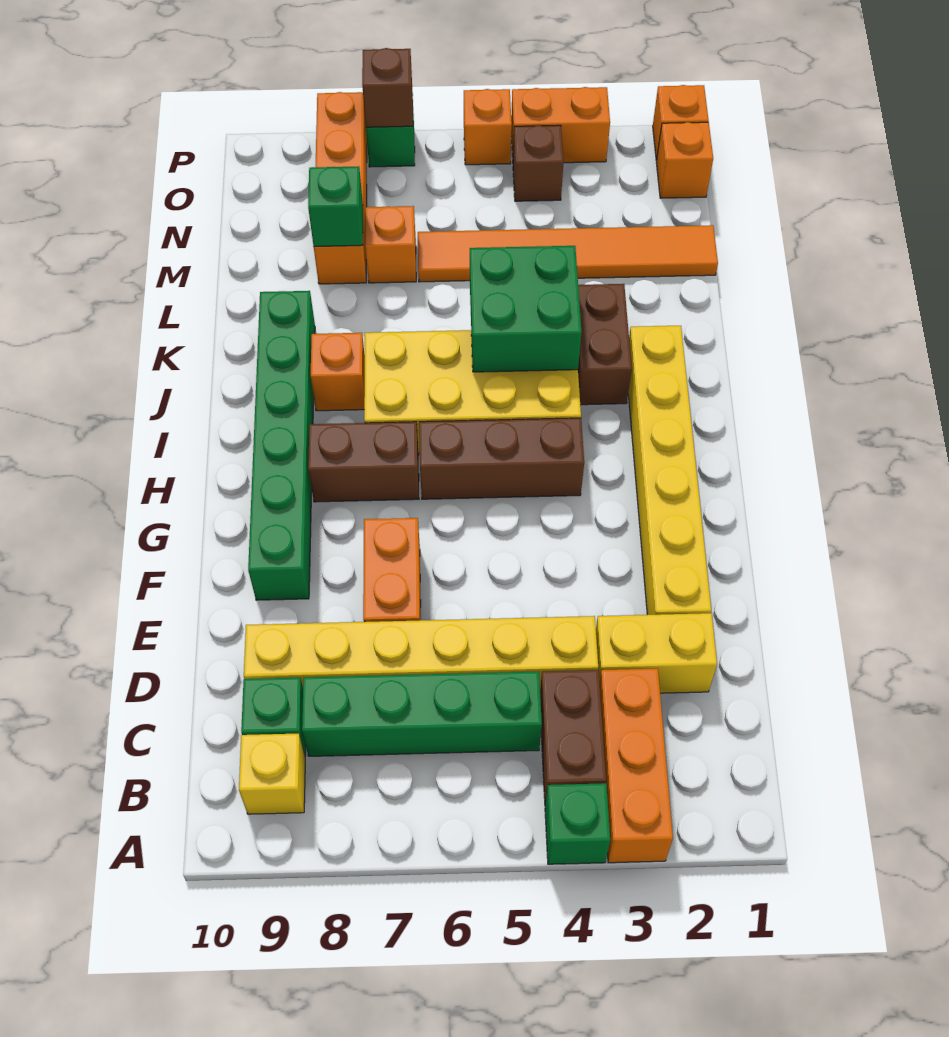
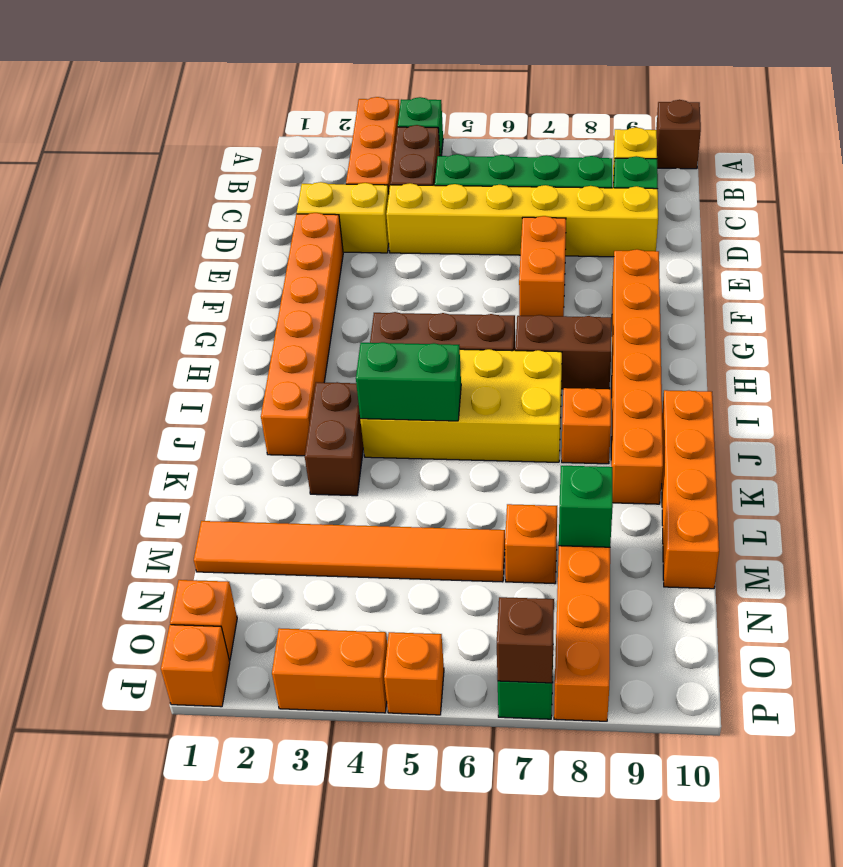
yellow brick E2:J2 level 1 -> orange brick E2:J2 level 1
green brick F9:K9 level 1 -> orange brick F9:K9 level 1
green brick J4:K5 level 2 -> green brick J4:J5 level 2
none -> orange brick J10:M10 level 1
brown brick O4 level 1 -> brown brick A10 level 1

